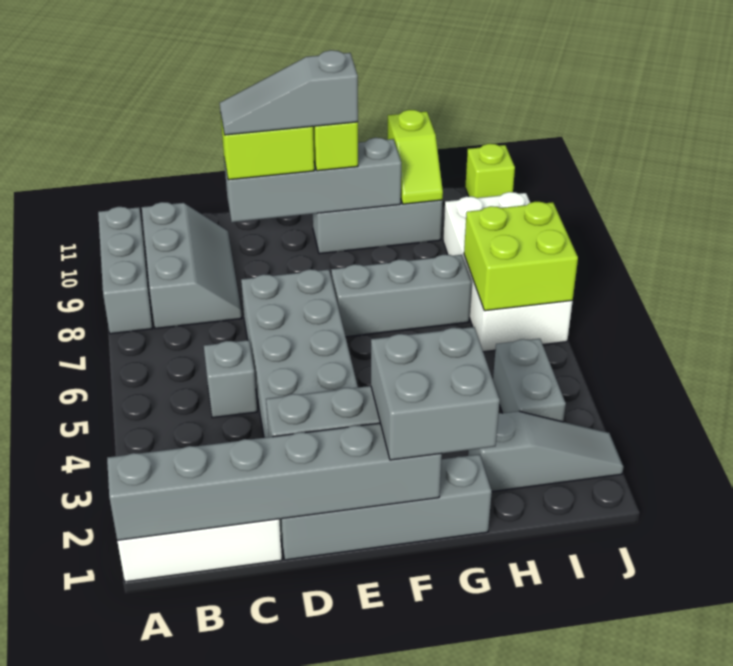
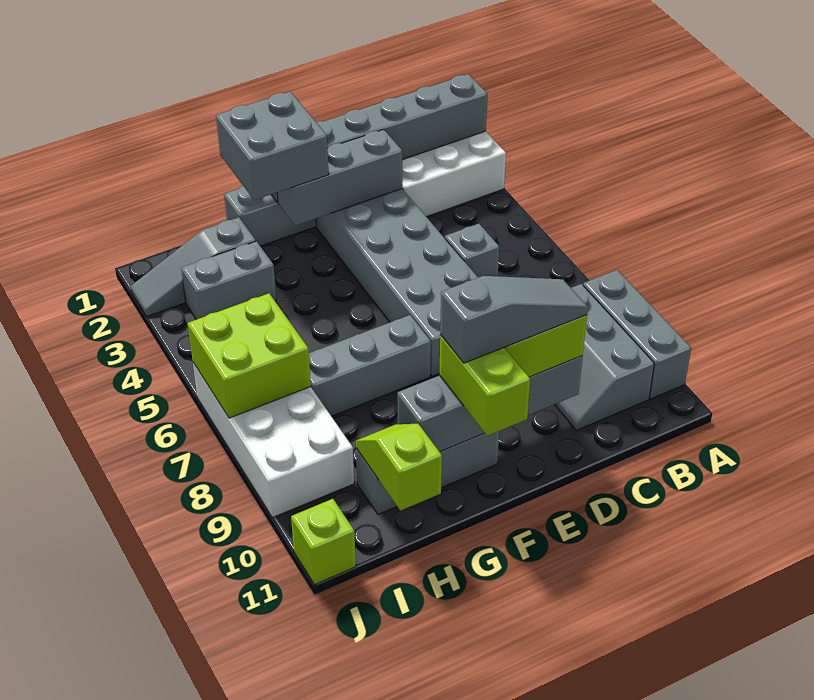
grey brick I3:I4 level 1 -> grey brick H3:I3 level 1

